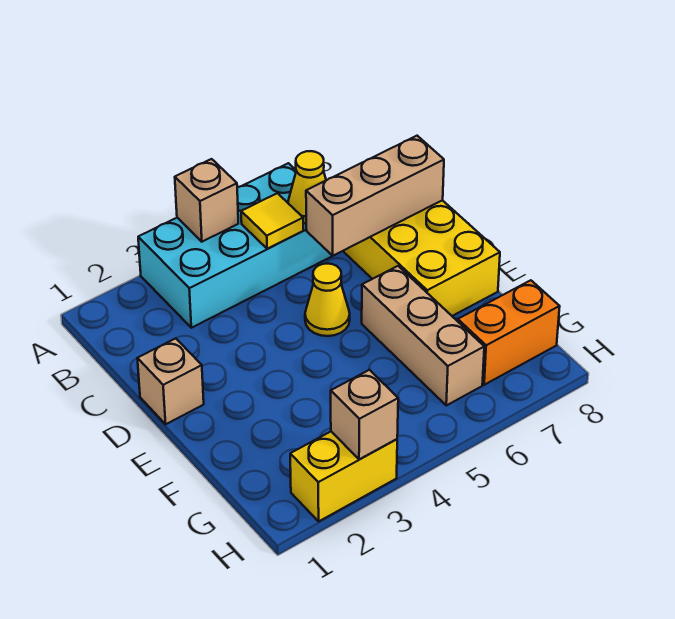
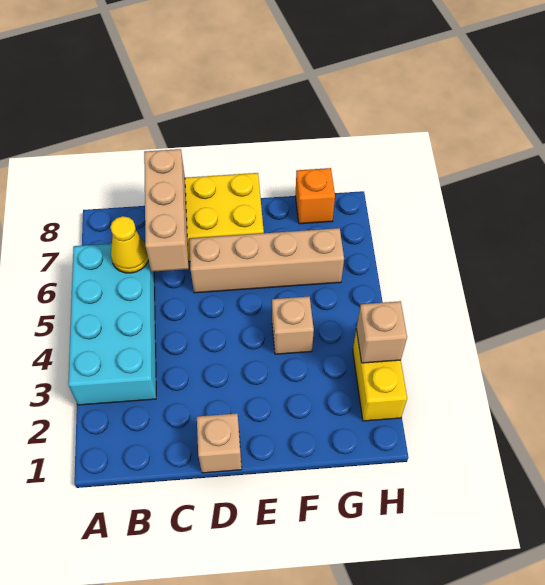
tan brick A4 level 2 -> tan brick F4 level 1
yellow tile B5 level 2 -> none
yellow cone D5 level 1 -> none
tan brick E6:G6 level 1 -> tan brick D6:G6 level 1
orange brick G7:G8 level 1 -> orange brick G8 level 1

